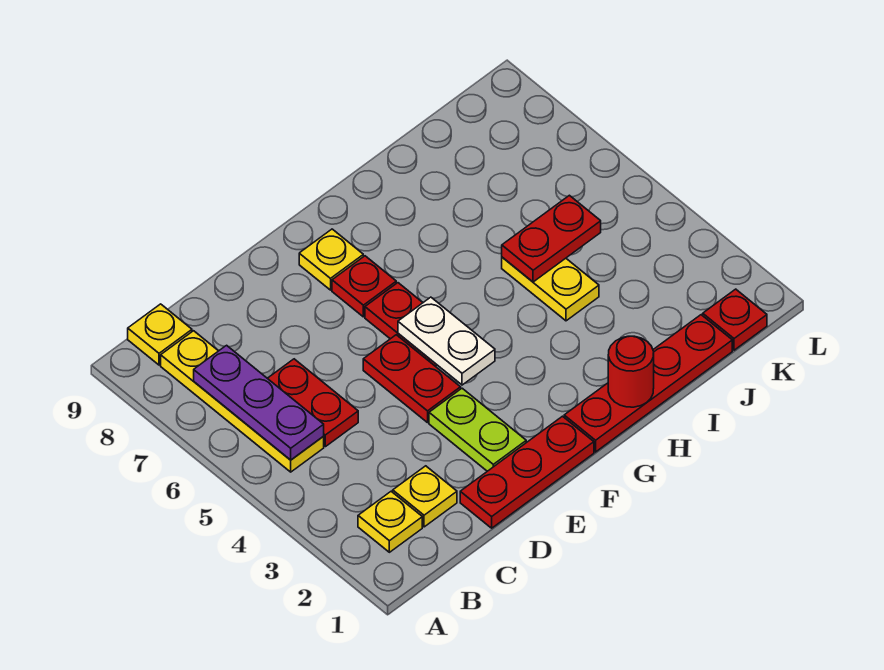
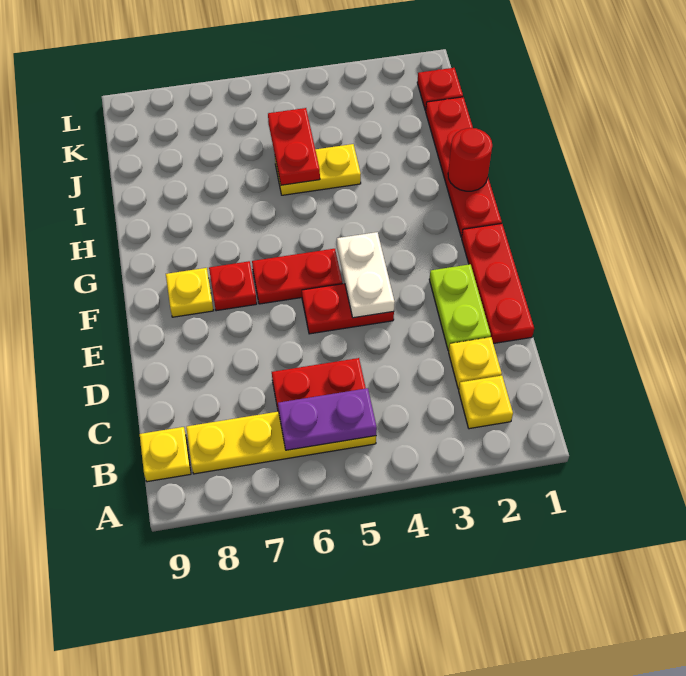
purple plate B5:B7 level 2 -> purple plate B5:B6 level 2
lime plate E2:E3 level 1 -> lime plate D2:E2 level 1
white plate F4:F5 level 2 -> white plate E4:F4 level 2

